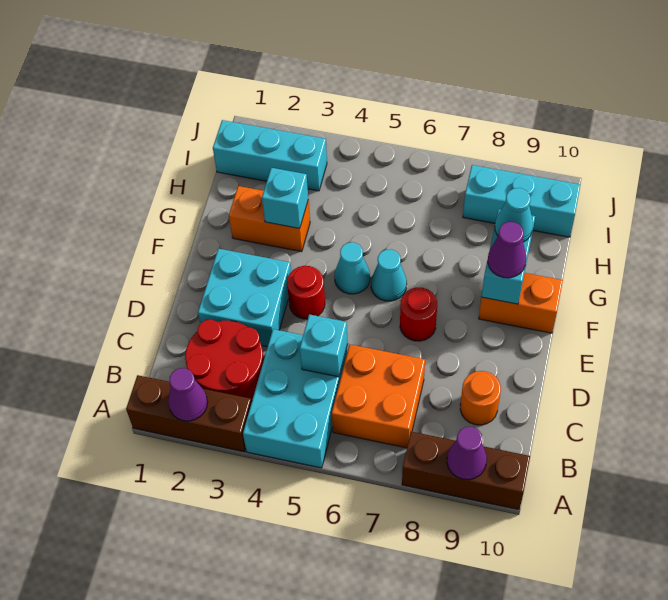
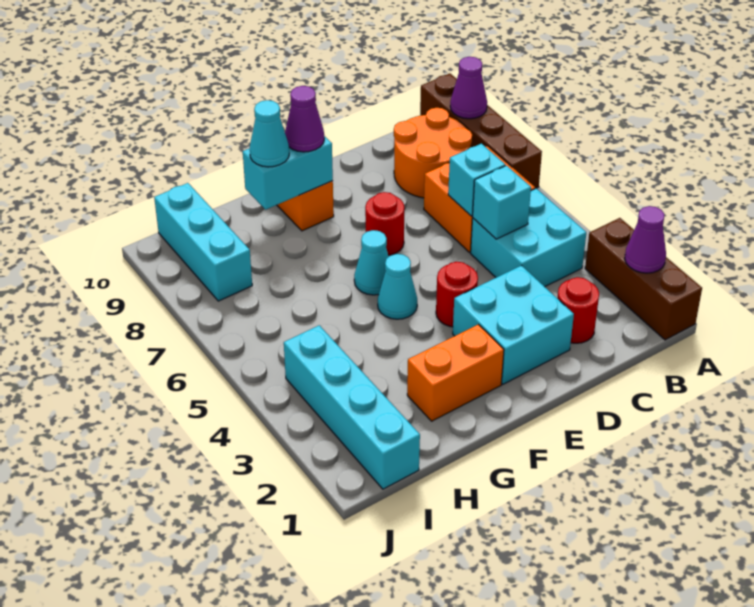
cyan brick A4:C5 level 1 -> cyan brick B4:C5 level 1
brown brick A8:A10 level 1 -> brown brick A7:A10 level 1
red round brick B2:C3 level 1 -> red round brick C2 level 1
orange round brick C9 level 1 -> orange round brick B8:C9 level 1
orange brick G2:G3 level 1 -> orange brick F2:G2 level 1
cyan brick G3 level 2 -> cyan brick C6 level 2
cyan brick I1:I3 level 1 -> cyan brick I1:I4 level 1

